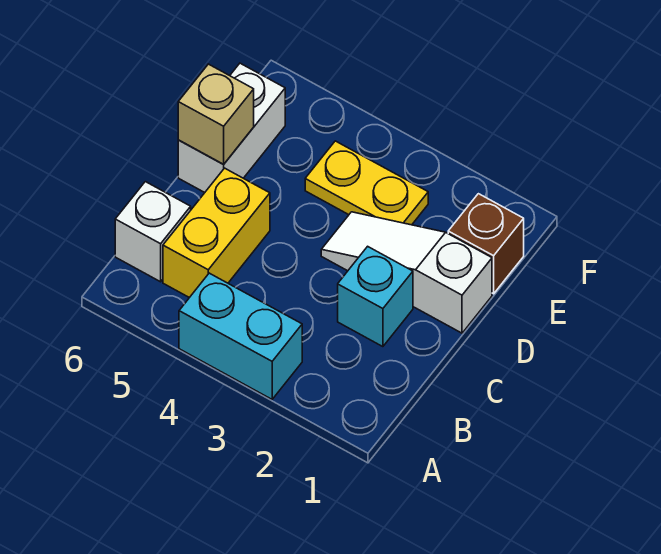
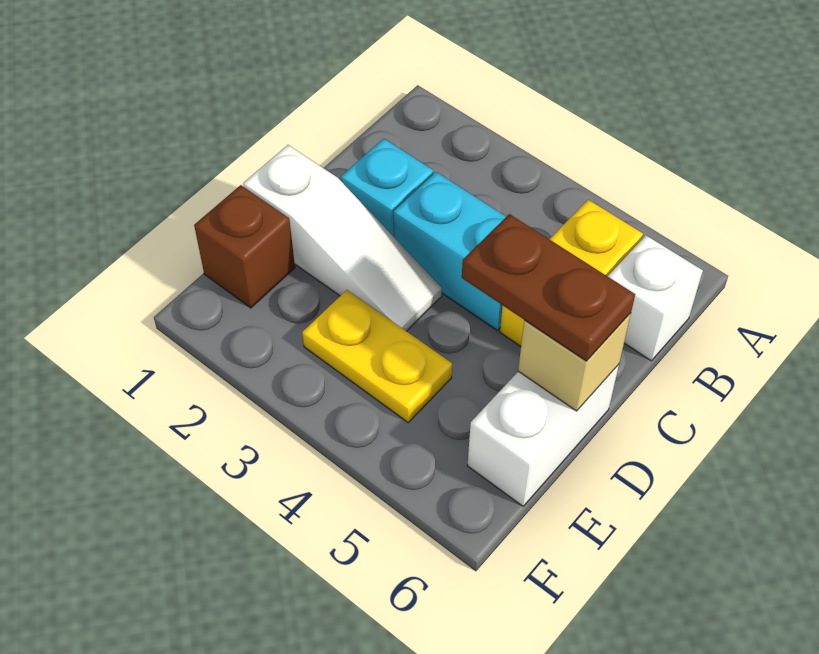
cyan brick A3:A4 level 1 -> cyan brick C3:C4 level 1
none -> brown plate D5:D6 level 3

